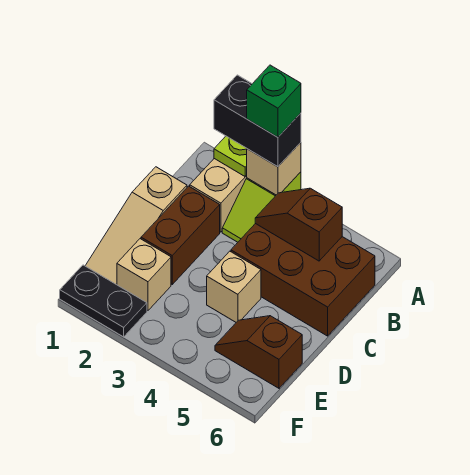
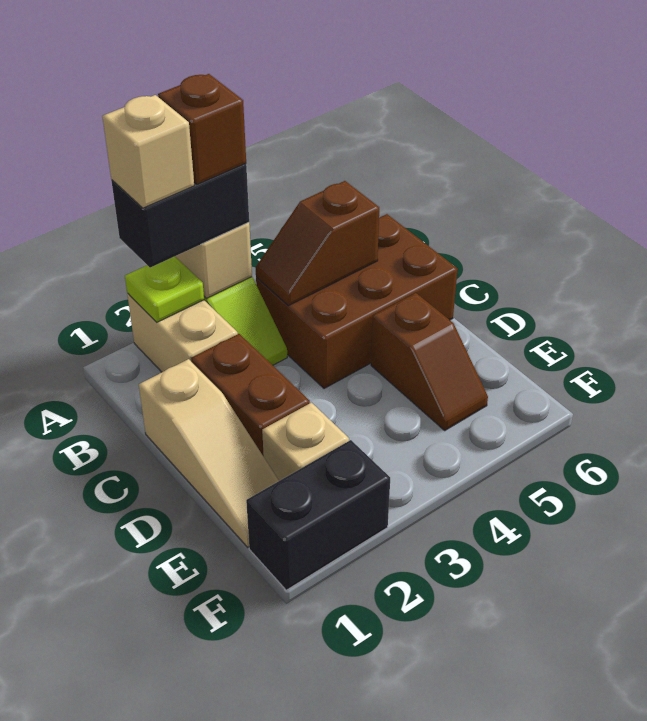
green brick A3 level 4 -> brown brick A3 level 4
tan brick D4 level 1 -> tan brick A2 level 4
brown slope E5:E6 level 1 top 6 -> brown slope D5:E5 level 1 top D
black plate F1:F2 level 1 -> black brick F1:F2 level 1

